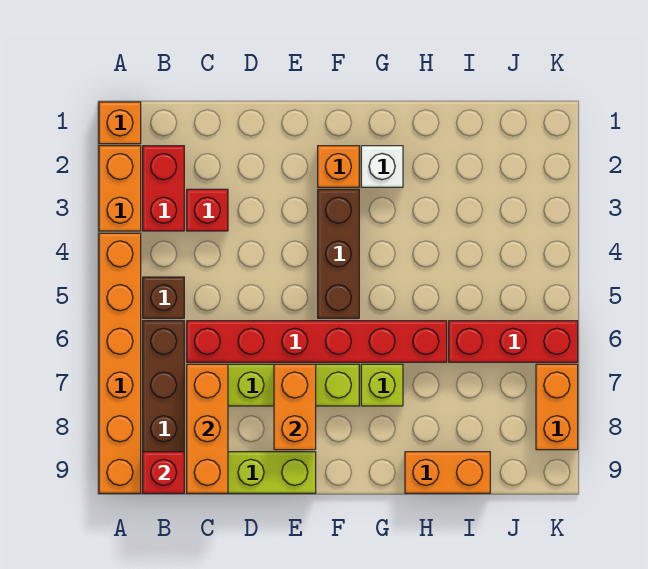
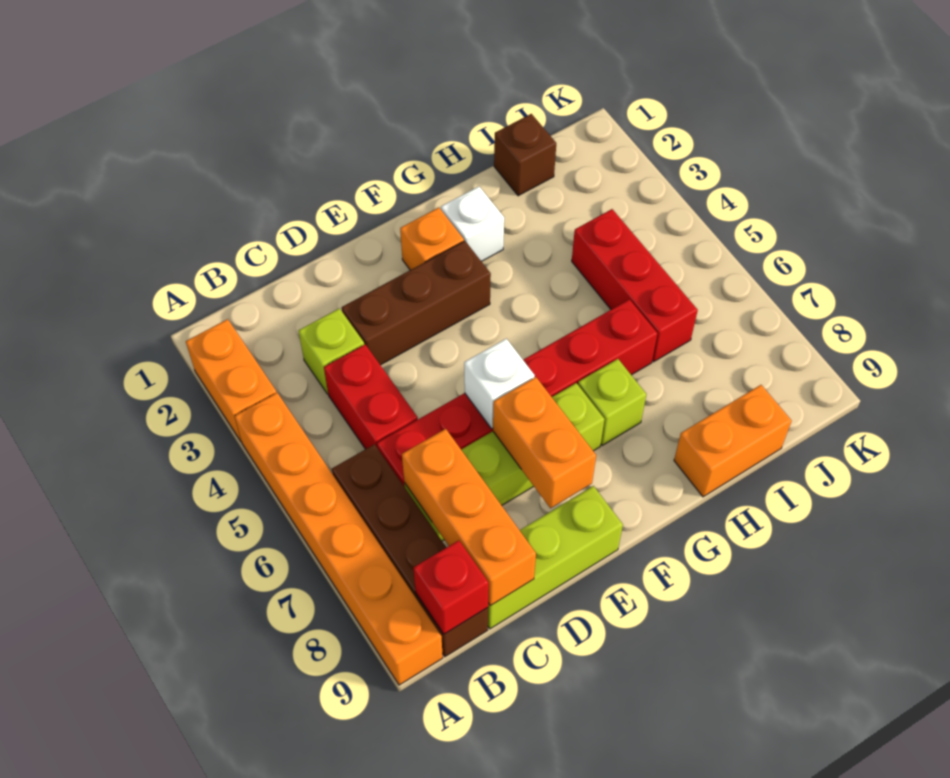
orange brick A1 level 1 -> none
red brick B2:B3 level 1 -> red brick C4:C5 level 1
brown brick B5 level 1 -> brown brick I1 level 1
red brick C3 level 1 -> lime brick C3 level 1
none -> white brick E6 level 2
brown brick F3:F5 level 1 -> brown brick D3:F3 level 1
red brick I6:K6 level 1 -> red brick I4:I6 level 1
orange brick K7:K8 level 1 -> none

